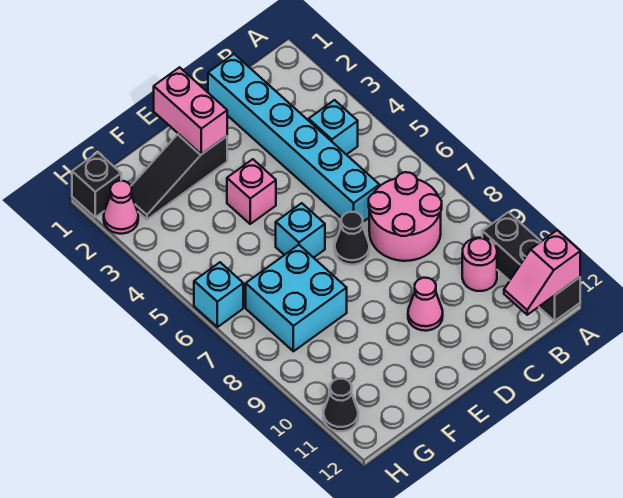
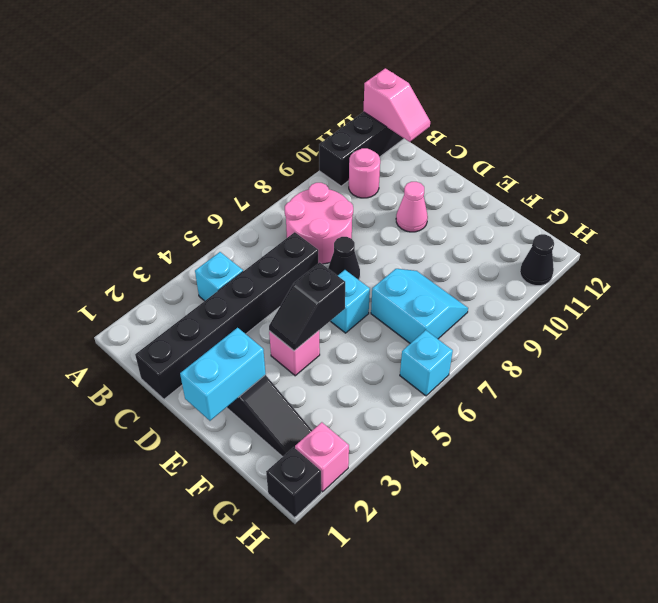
cyan brick C1:C6 level 1 -> black brick C1:C6 level 1
pink brick E1:E2 level 2 -> cyan brick E1:E2 level 2
none -> black slope E4:E5 level 2 top 5
cyan brick F7:G8 level 1 -> cyan slope F7:G8 level 1 top 7
pink cone H2 level 1 -> pink brick H2 level 1

